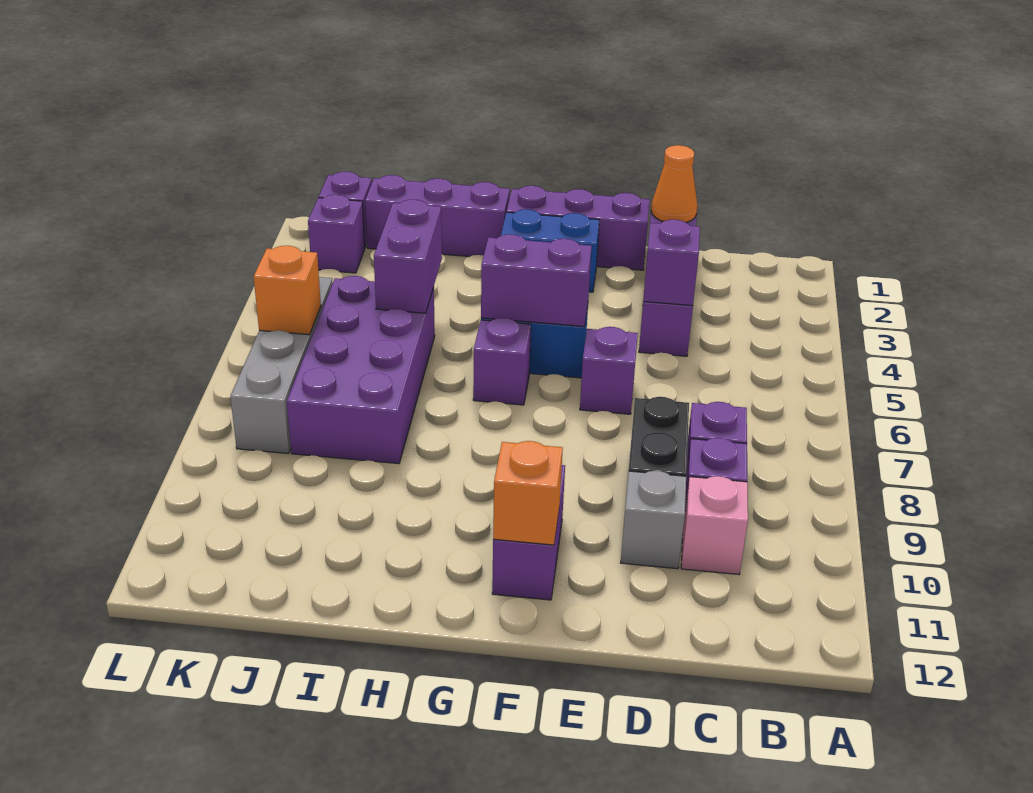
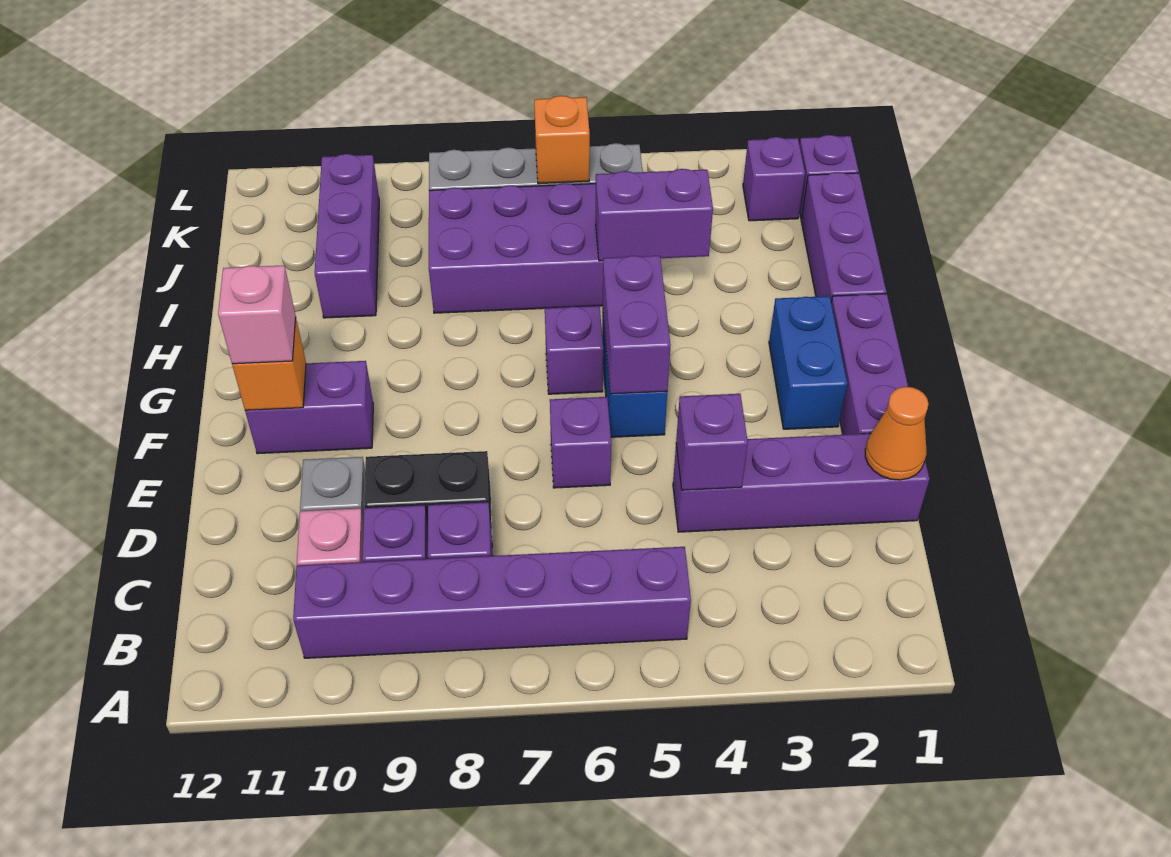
none -> purple brick B5:B10 level 1
none -> pink brick F11 level 3
none -> purple brick I10:K10 level 1

